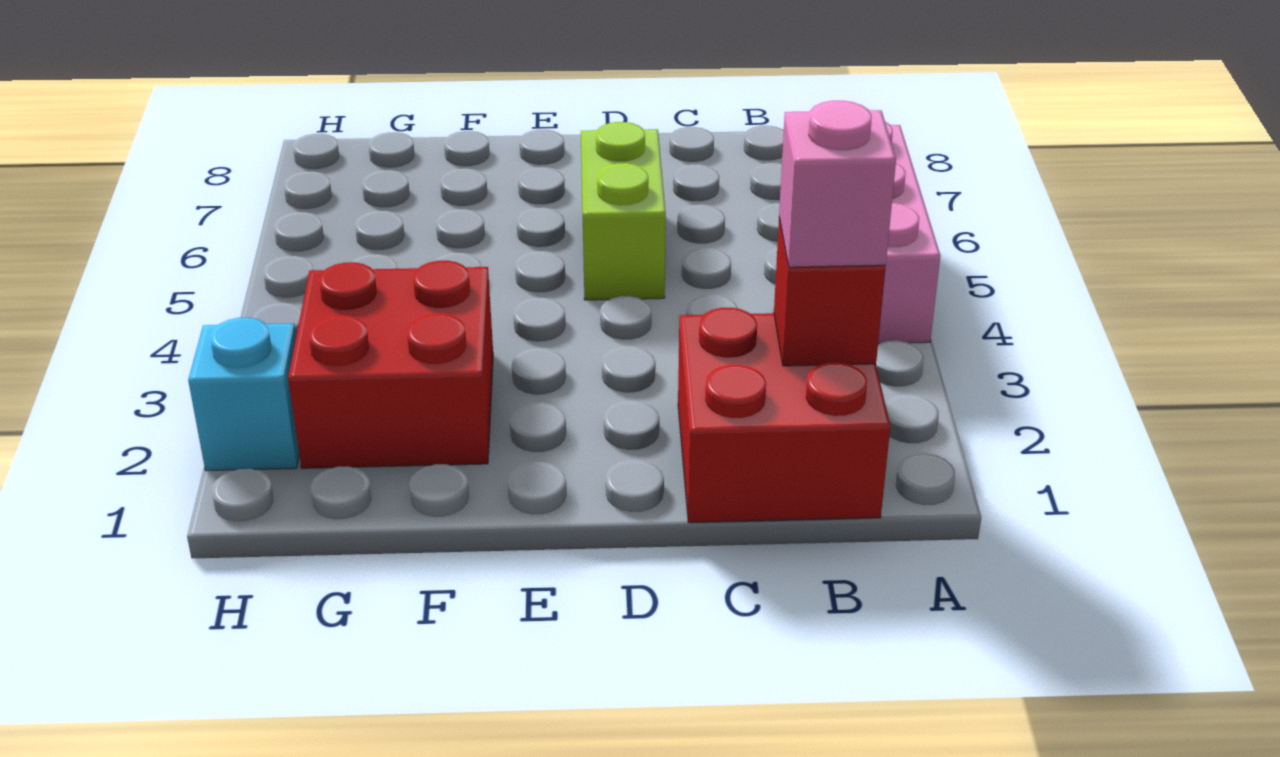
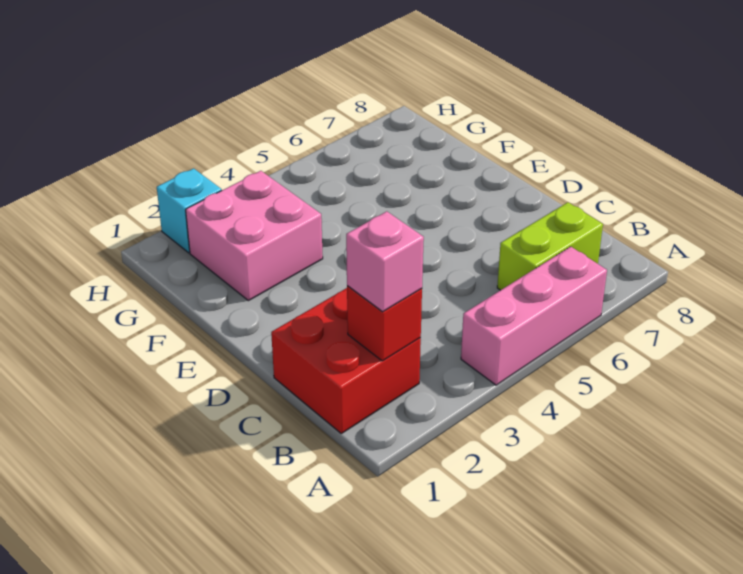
lime brick D5:D6 level 1 -> lime brick B6:B7 level 1
red brick F2:G3 level 1 -> pink brick F2:G3 level 1

